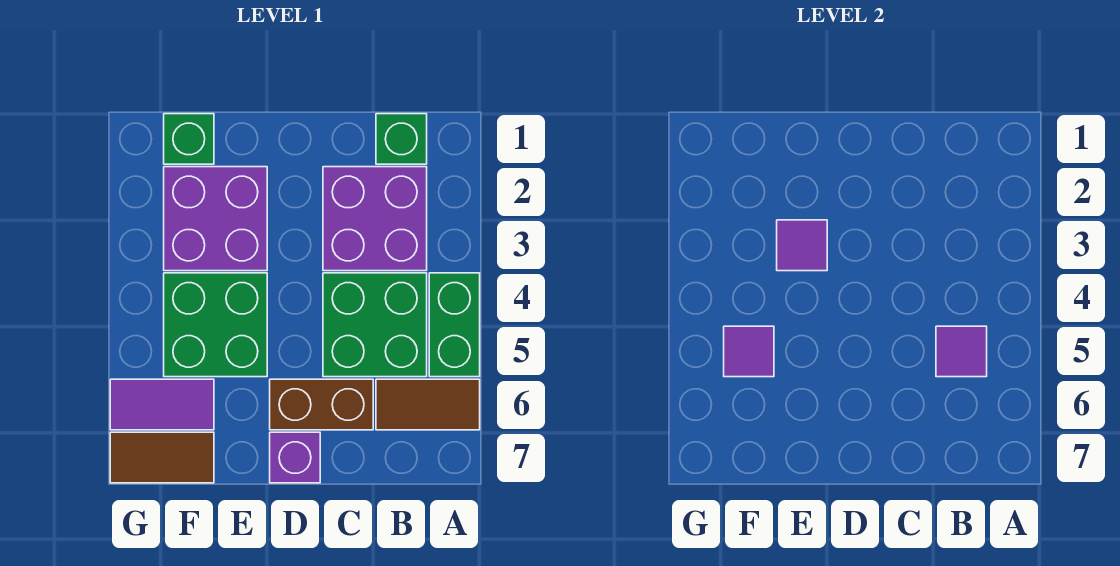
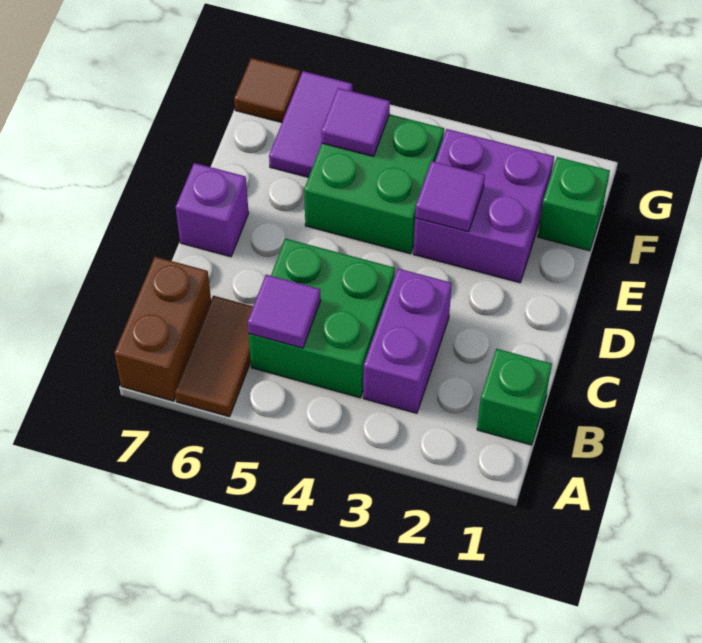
green brick A4:A5 level 1 -> none
purple brick B2:C3 level 1 -> purple brick B3:C3 level 1
brown brick C6:D6 level 1 -> brown brick A7:B7 level 1
brown tile F7:G7 level 1 -> brown tile G7 level 1

